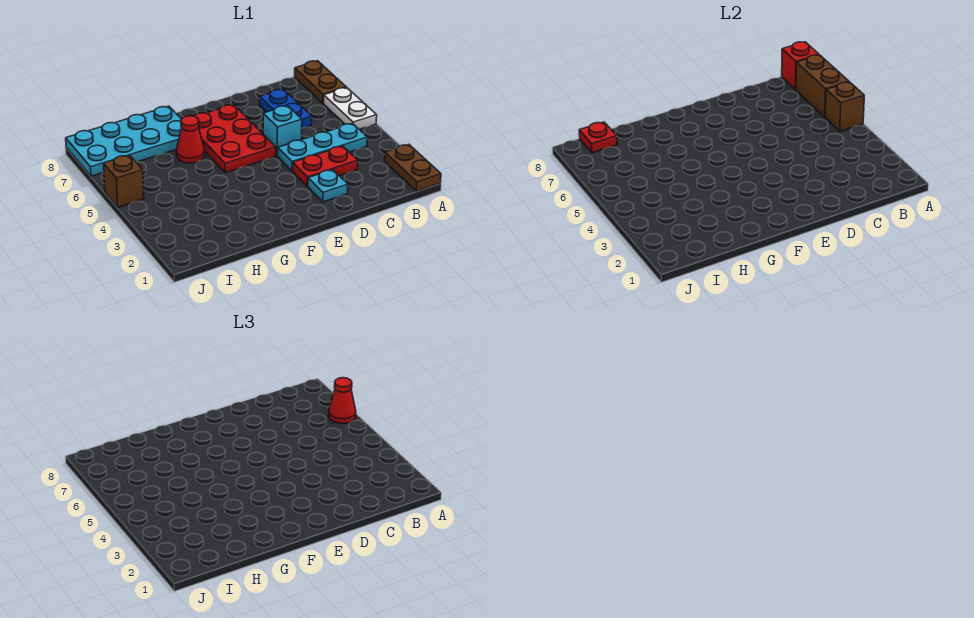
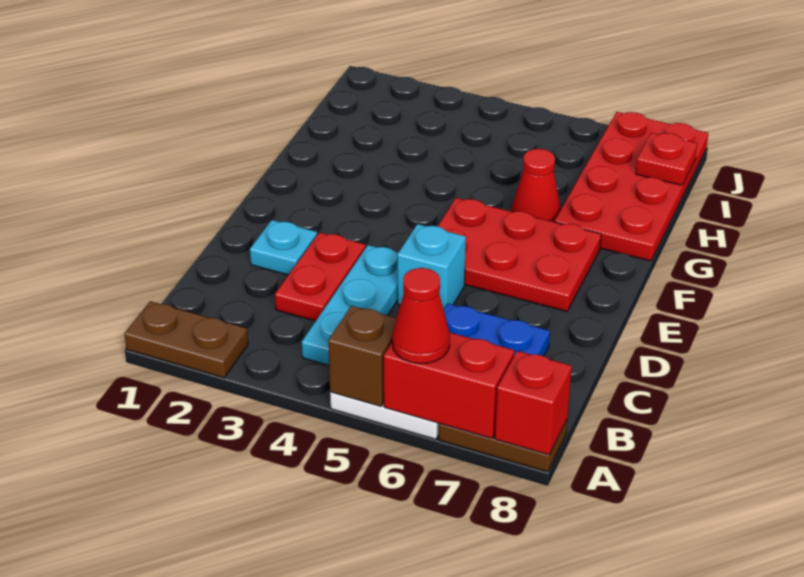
brown brick A6:A7 level 2 -> red brick A6:A7 level 2
cyan plate G7:J8 level 1 -> red plate G7:J8 level 1
brown brick J5 level 1 -> none

